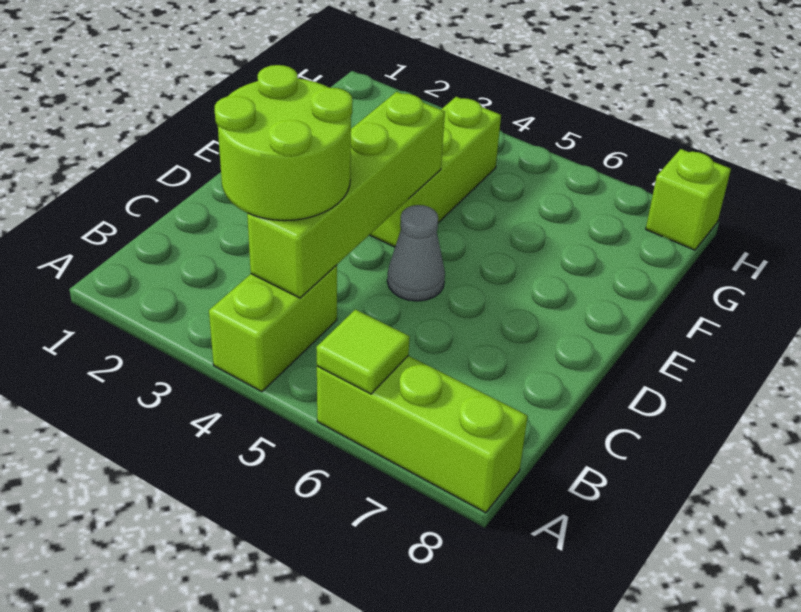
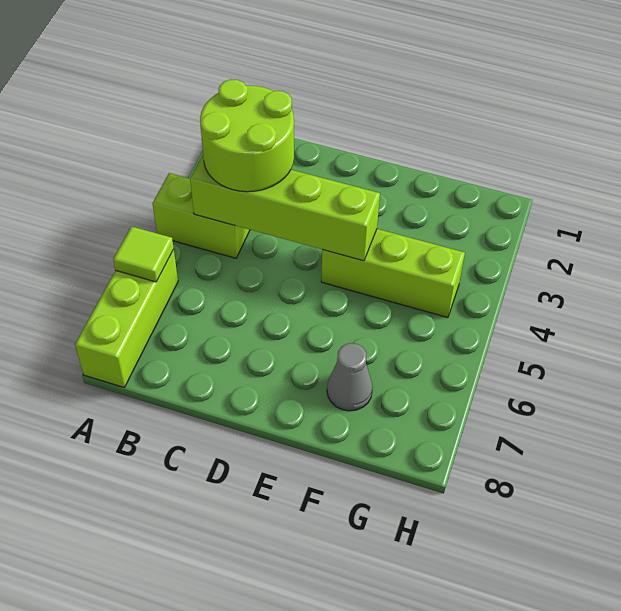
grey cone D5 level 1 -> grey cone F7 level 1
lime brick H8 level 1 -> none

